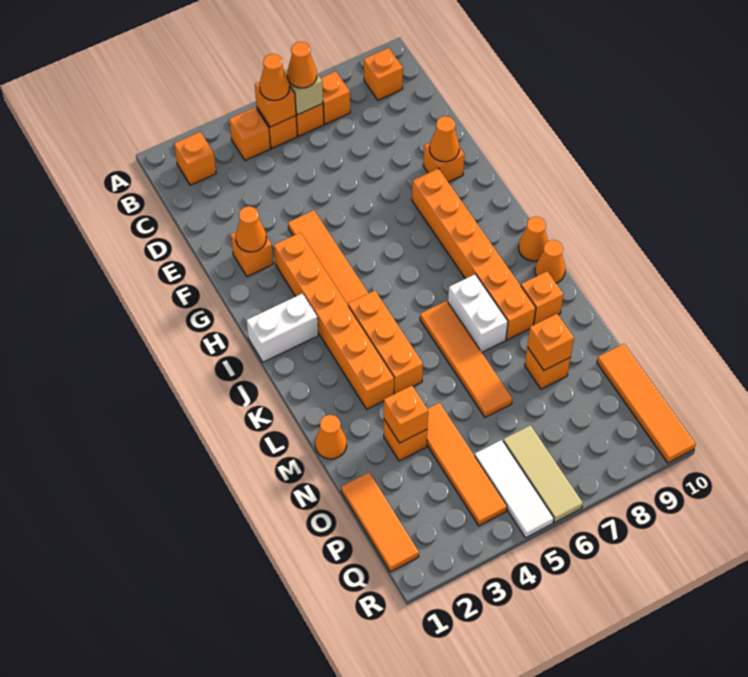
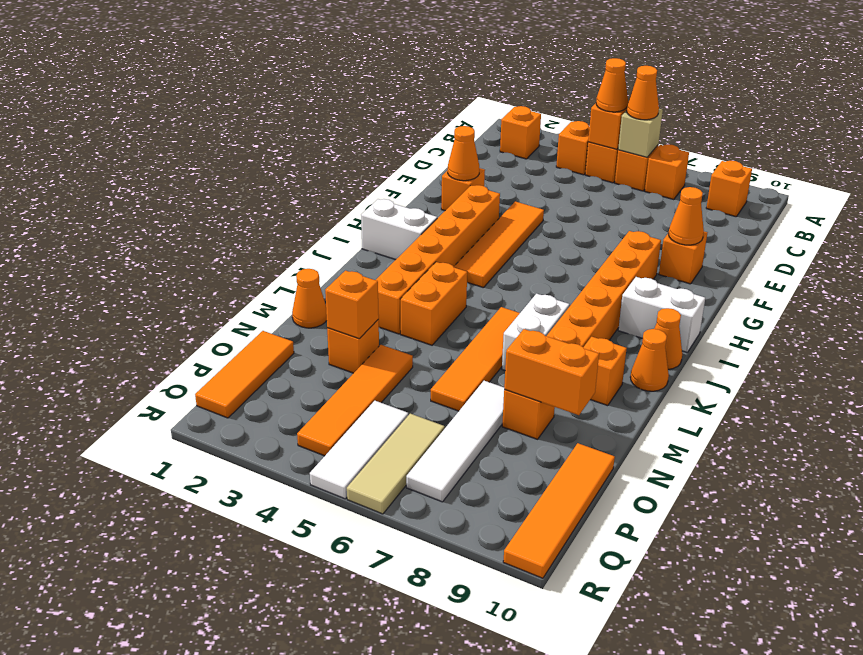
none -> white brick I9:I10 level 1
orange brick J4:L4 level 1 -> orange brick K4:L4 level 1
none -> white tile N7:Q7 level 1
orange brick N8 level 2 -> orange brick N8:N9 level 2

